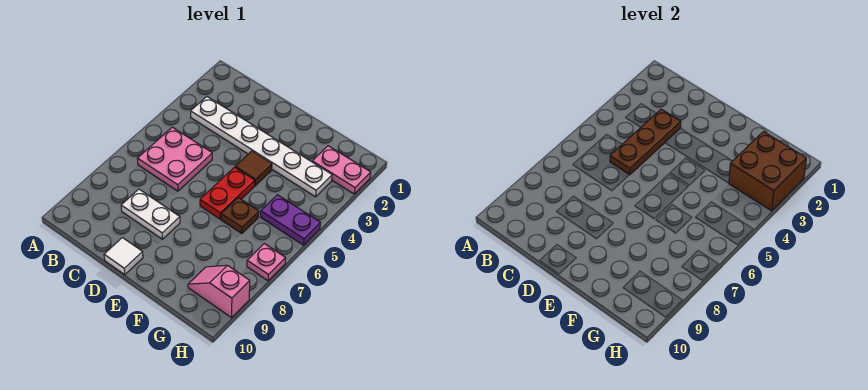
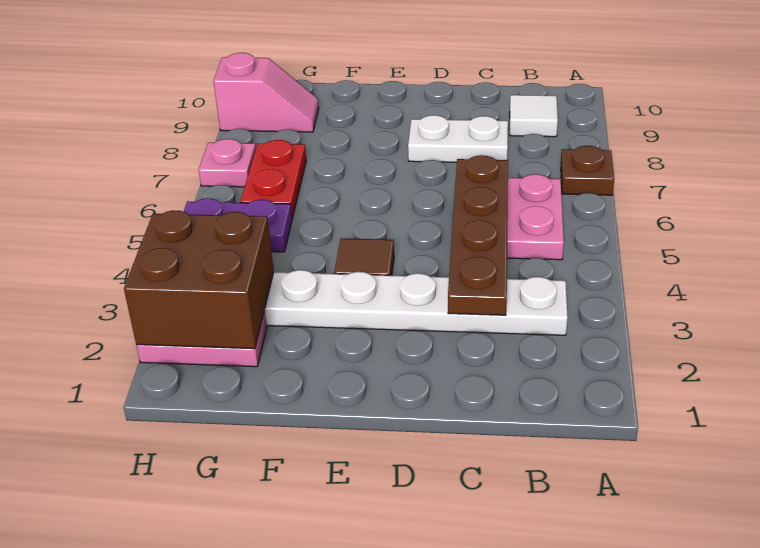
brown plate C3:C5 level 2 -> brown plate C3:C6 level 2
white tile D10 level 1 -> white tile B9 level 1
red plate E5:E6 level 1 -> red plate G6:G7 level 1
brown plate F6 level 1 -> brown plate A7 level 1

